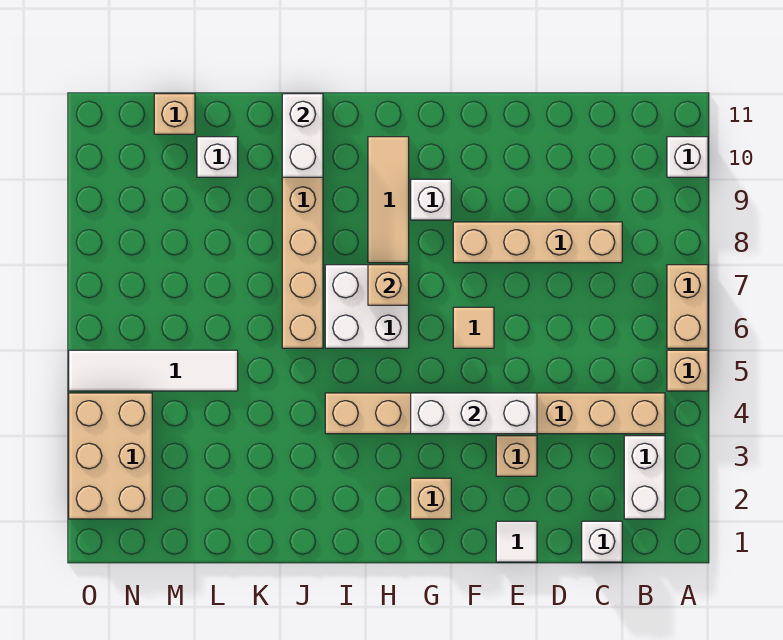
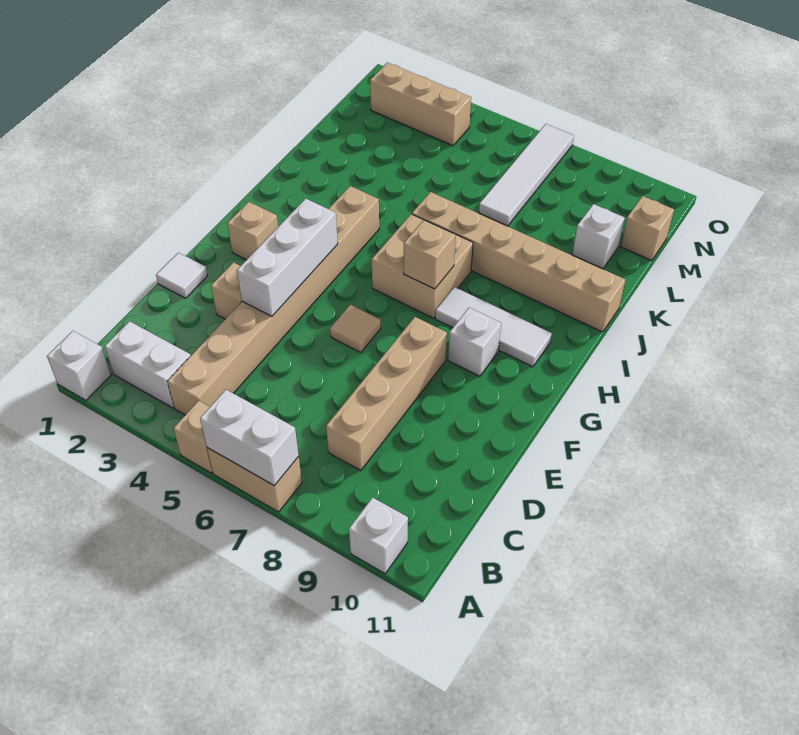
white brick C1 level 1 -> white brick A1 level 1
white brick H6:I7 level 1 -> tan brick H6:I7 level 1
tan tile H8:H10 level 1 -> white tile H8:H10 level 1
white brick J10:J11 level 2 -> white brick A6:A7 level 2
white tile L5:O5 level 1 -> white tile L7:O7 level 1
tan brick N2:O4 level 1 -> tan brick N2:N4 level 1

